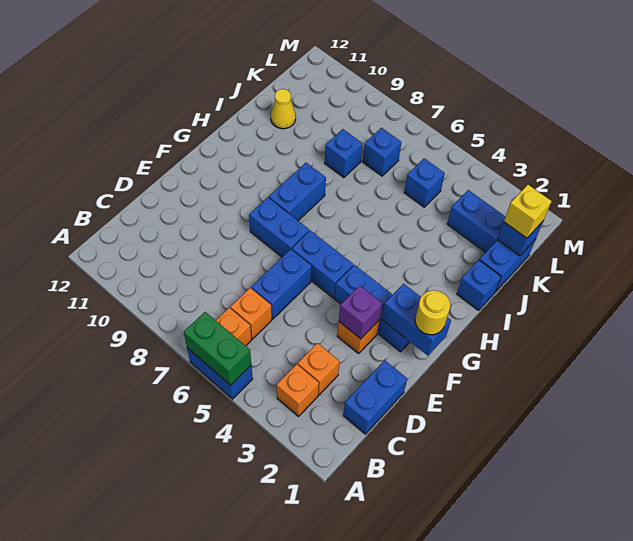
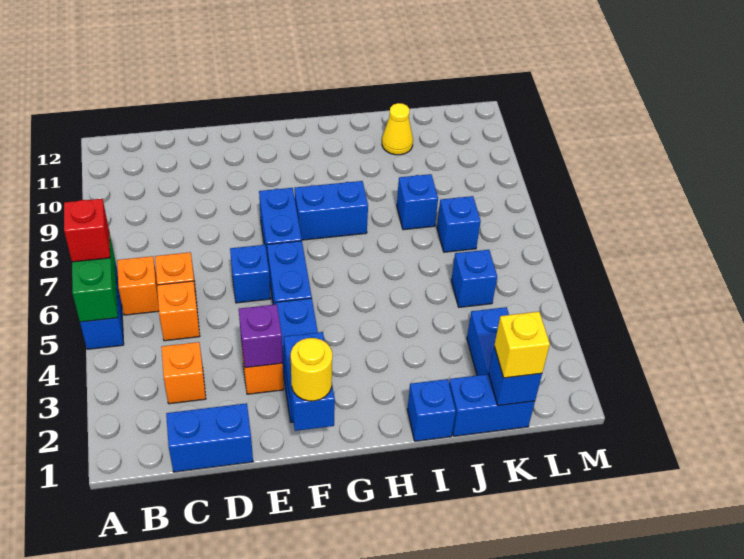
none -> red brick A6 level 3
orange brick B3 level 1 -> orange brick C5 level 1
blue brick D6:E6 level 1 -> blue brick E6 level 1

